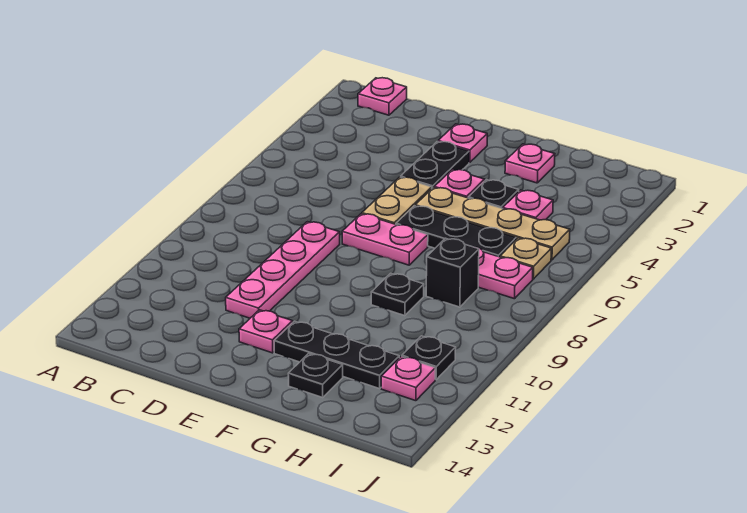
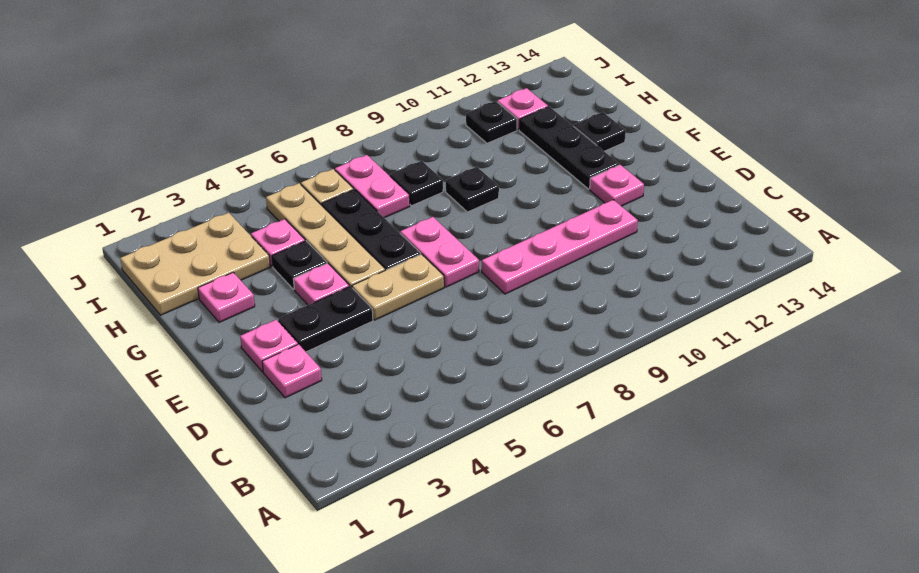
pink plate B1 level 1 -> pink plate D2 level 1
none -> tan plate H1:I3 level 1
black brick H8 level 1 -> black plate H8 level 1

